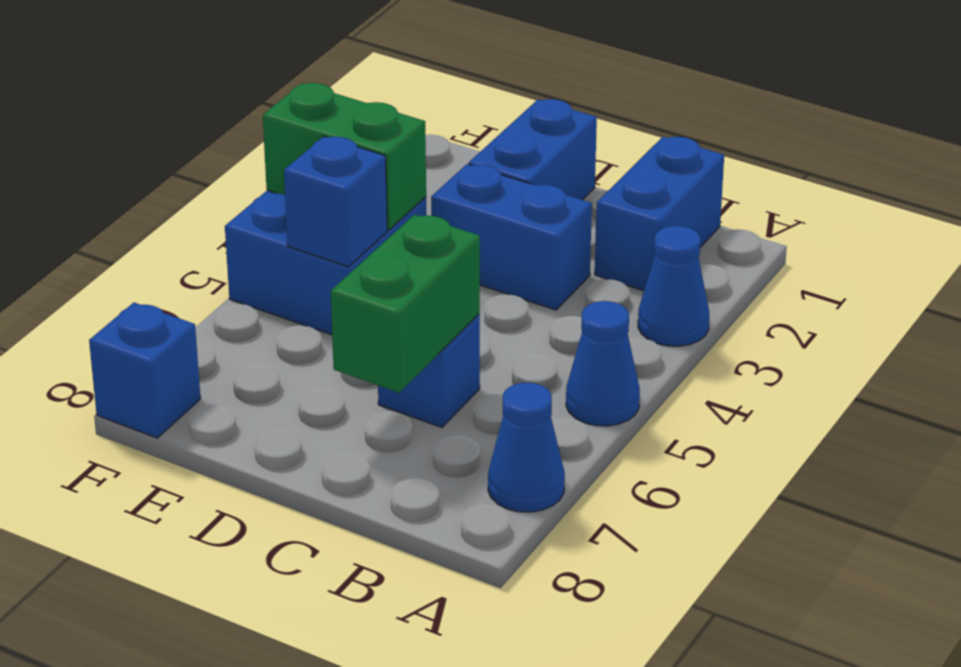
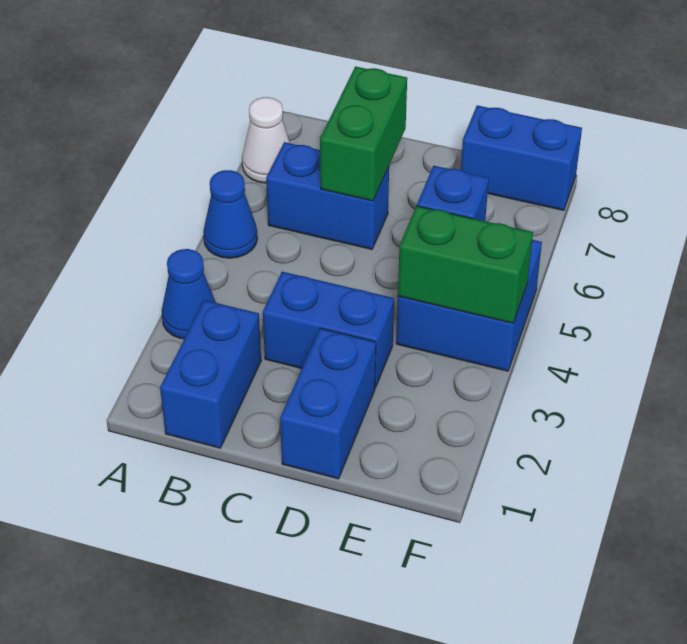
blue cone A7 level 1 -> white cone A7 level 1
blue brick C6 level 1 -> blue brick B6:C6 level 1
blue brick F8 level 1 -> blue brick E8:F8 level 1

